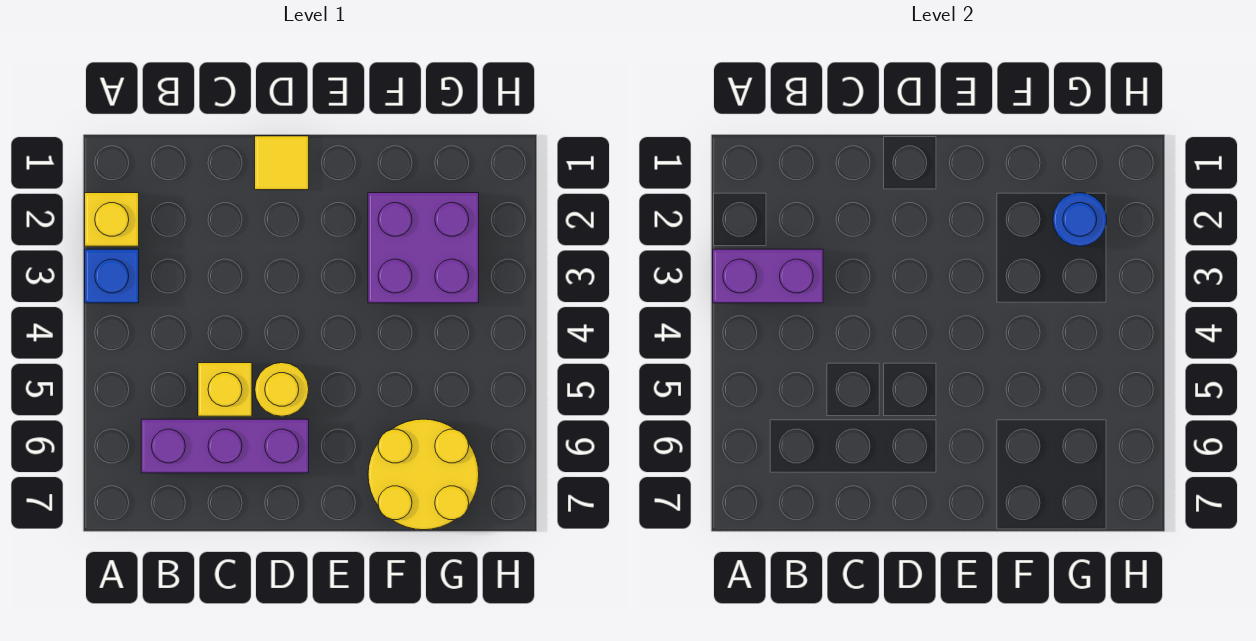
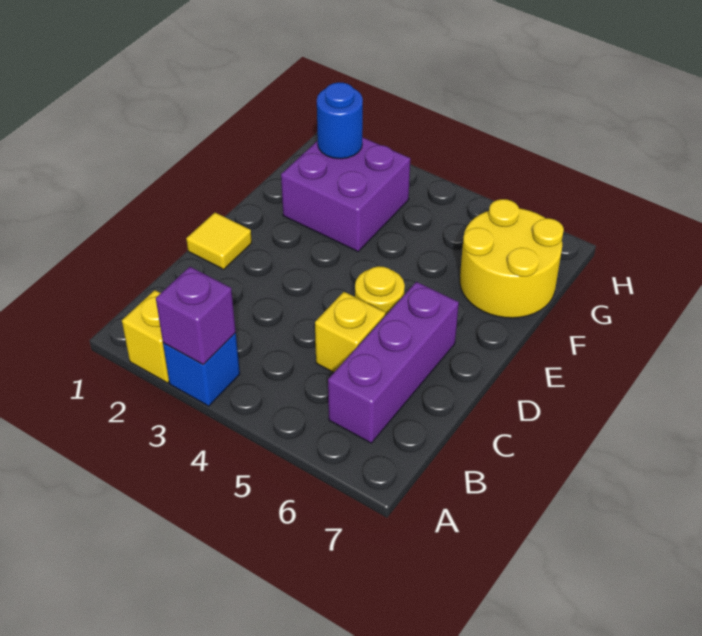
purple brick A3:B3 level 2 -> purple brick A3 level 2

